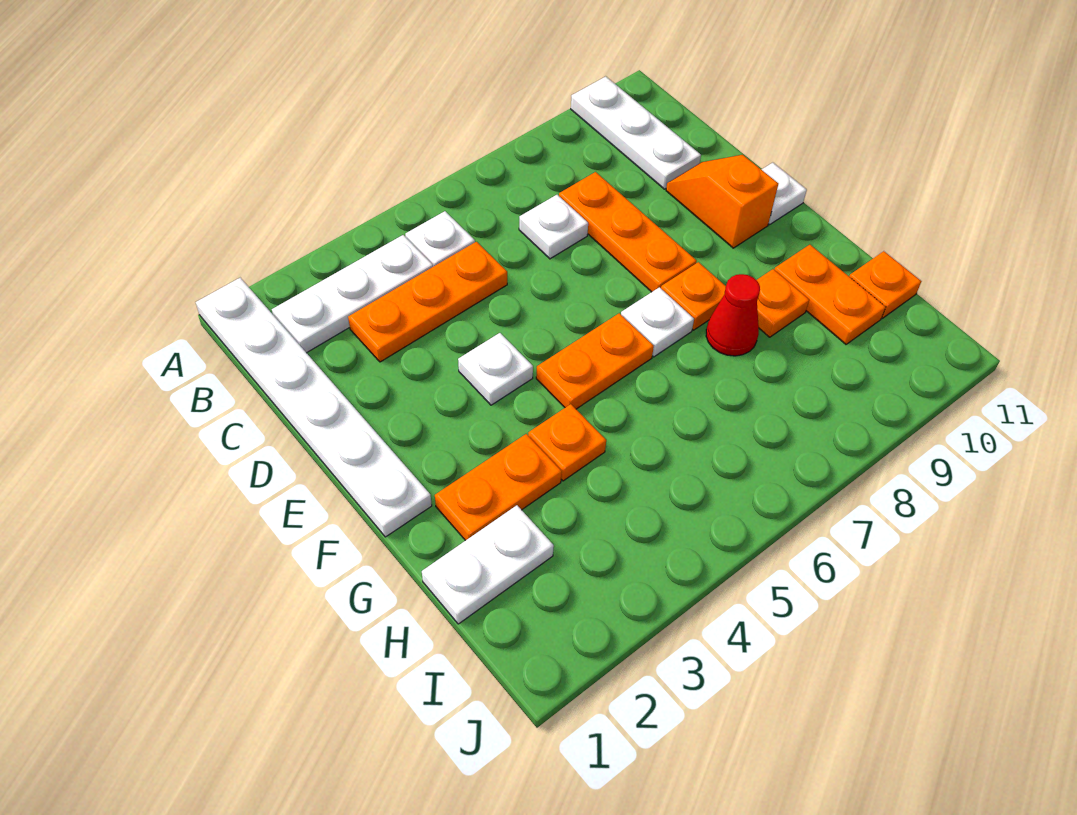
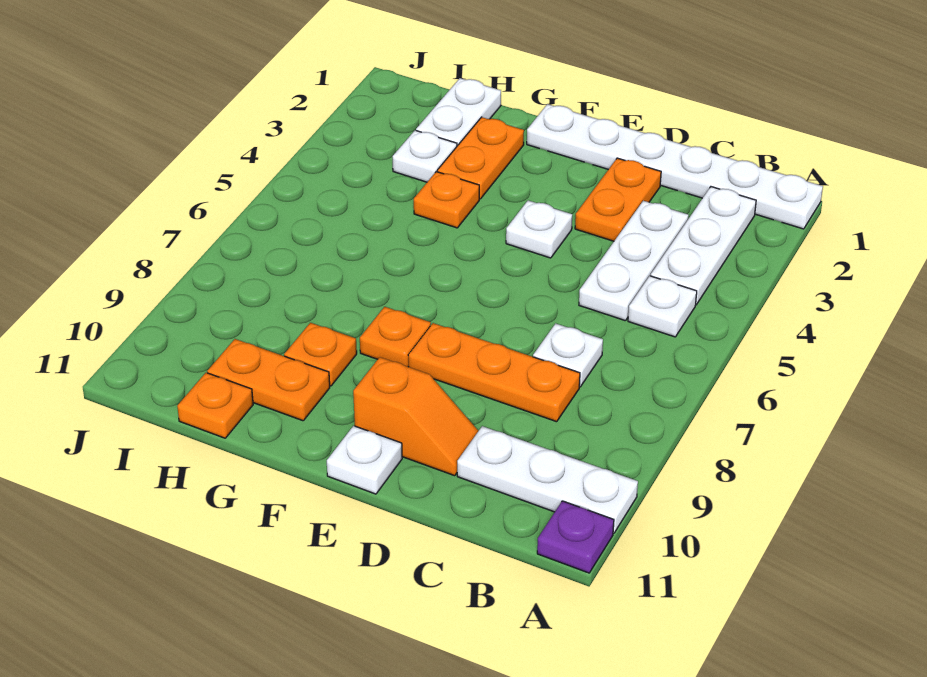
none -> purple plate A11 level 1
orange plate C3:C5 level 1 -> white plate C3:C5 level 1
orange plate F5:F6 level 1 -> orange plate D2:D3 level 1
white plate F7 level 1 -> white plate H3 level 1
red cone G8 level 1 -> none

